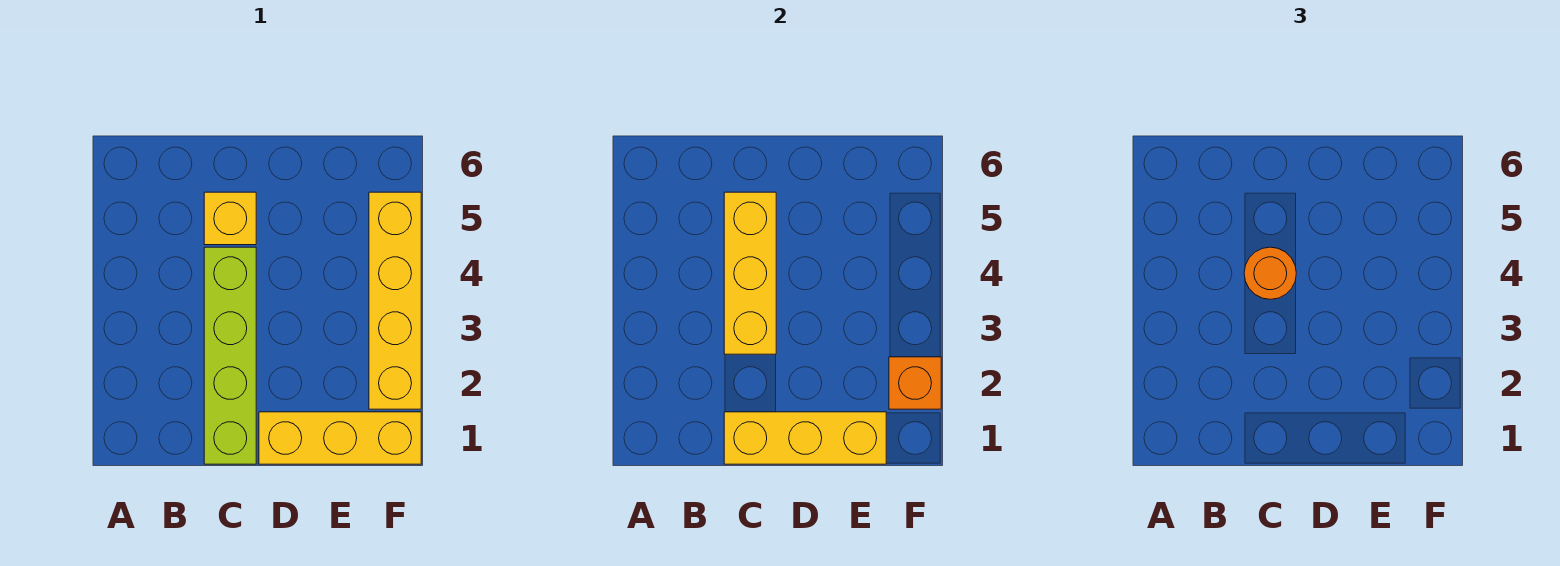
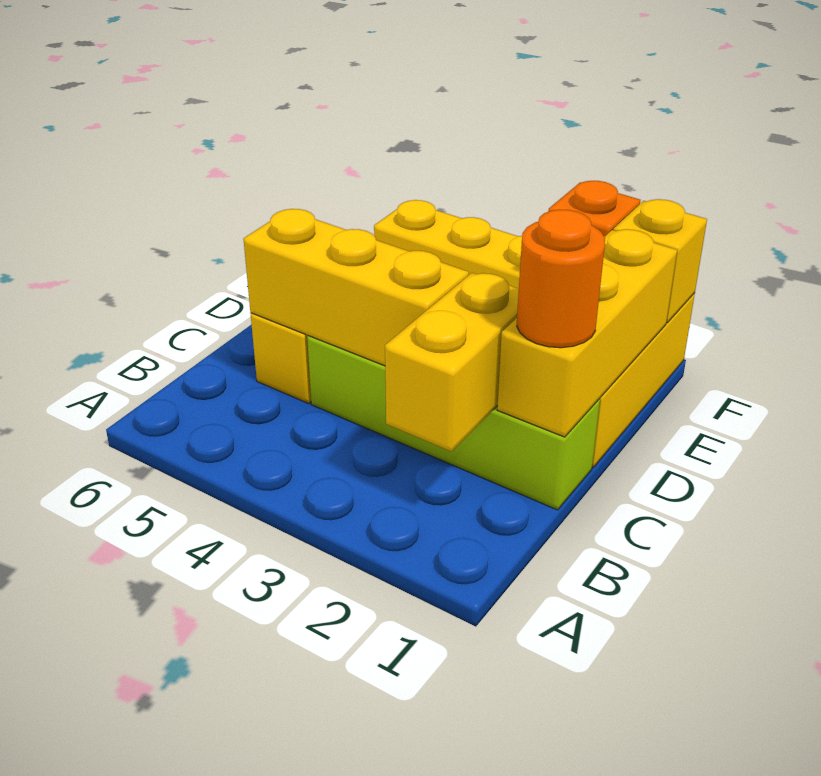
none -> yellow brick B2:C2 level 2
orange round brick C4 level 3 -> orange round brick C1 level 3
none -> yellow brick F1 level 2

